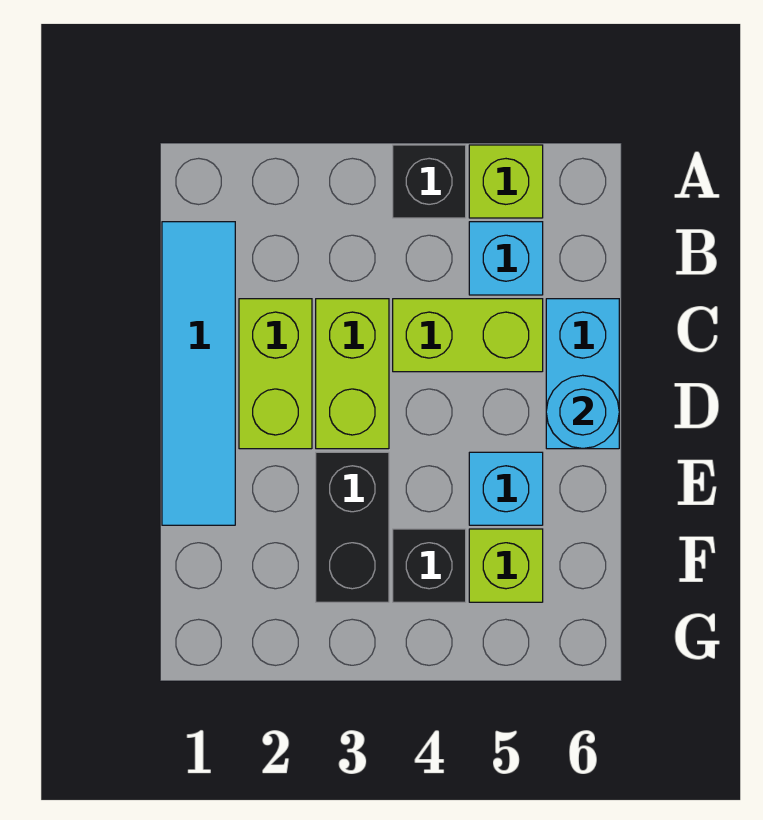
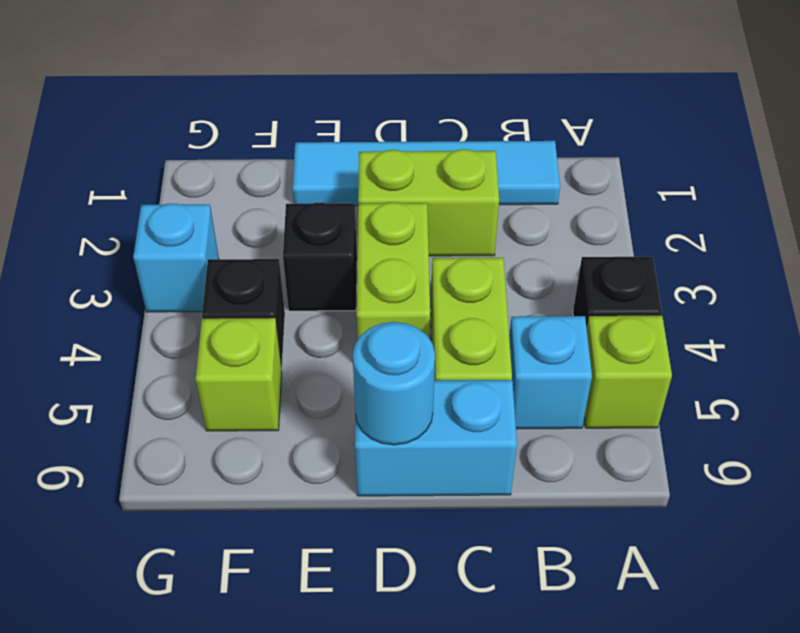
lime brick C3:D3 level 1 -> lime brick D3:D4 level 1
black brick E3:F3 level 1 -> black brick E3 level 1
cyan brick E5 level 1 -> cyan brick G3 level 1

